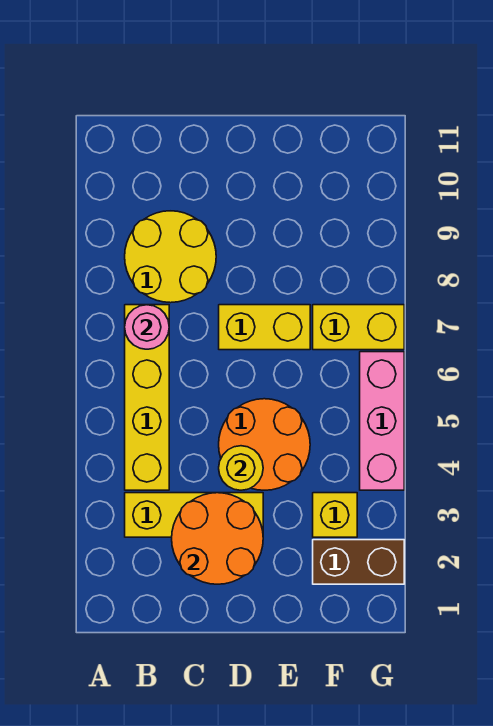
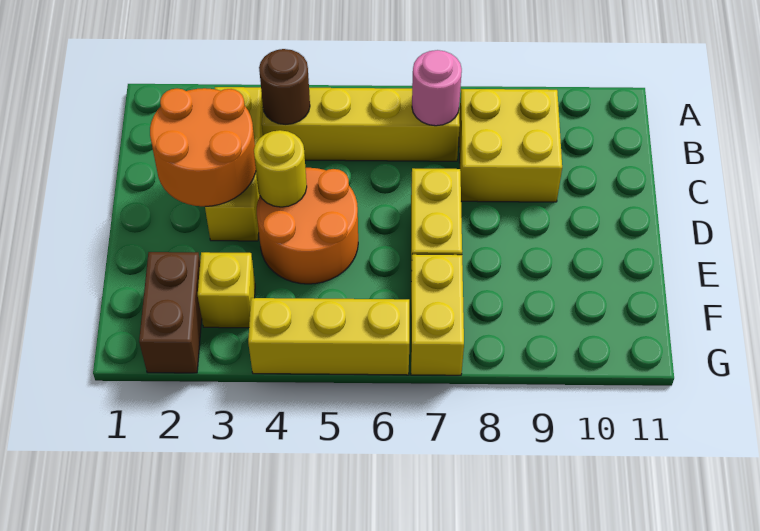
none -> brown round brick B4 level 2
yellow round brick B8:C9 level 1 -> yellow brick B8:C9 level 1
pink brick G4:G6 level 1 -> yellow brick G4:G6 level 1

